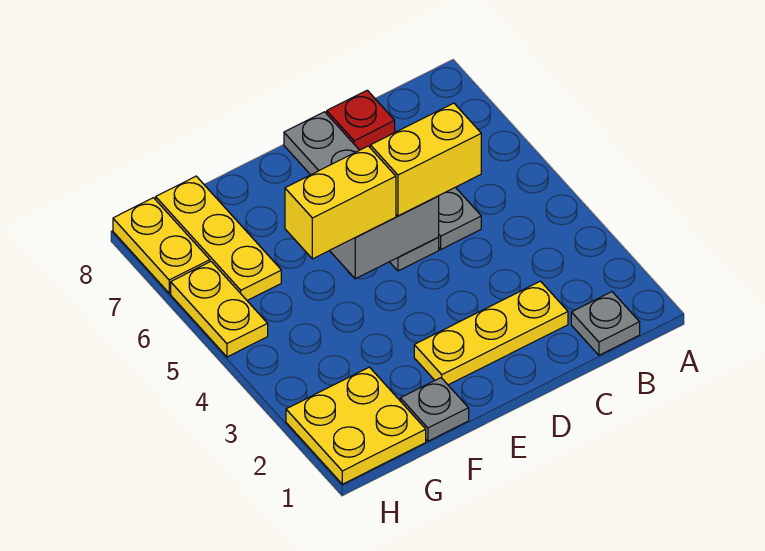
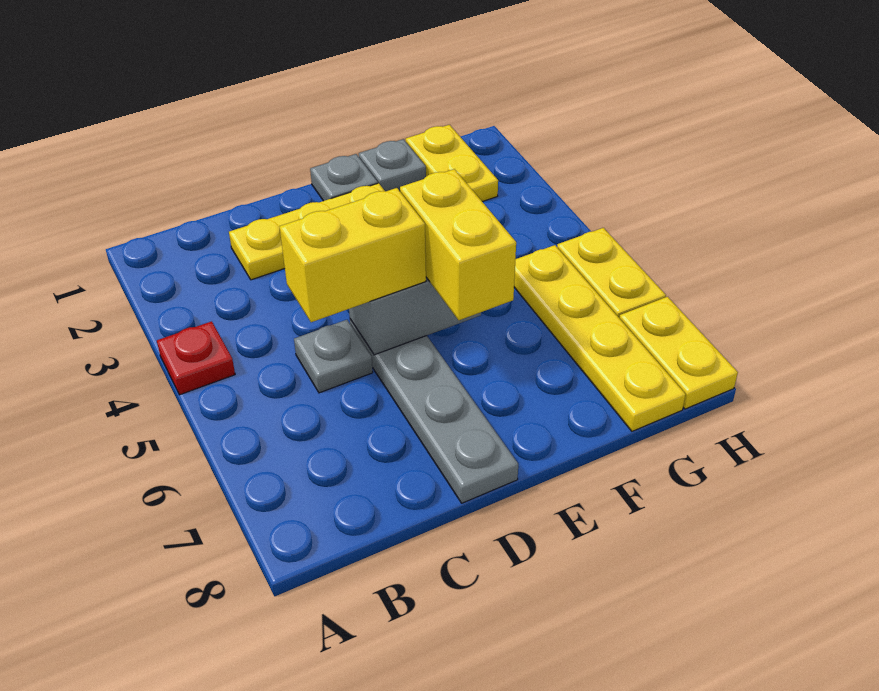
grey plate B1 level 1 -> grey plate E1 level 1
red plate C8 level 1 -> red plate A4 level 1
yellow brick E5:F5 level 3 -> yellow brick E5:E6 level 3
yellow plate G1:H2 level 1 -> yellow plate G1:G2 level 1
yellow plate G6:G8 level 1 -> yellow plate G5:G8 level 1

